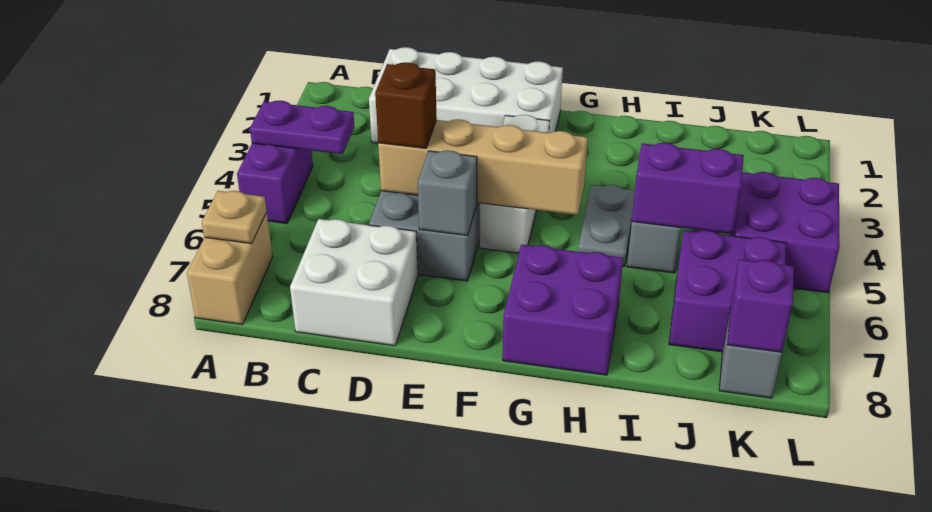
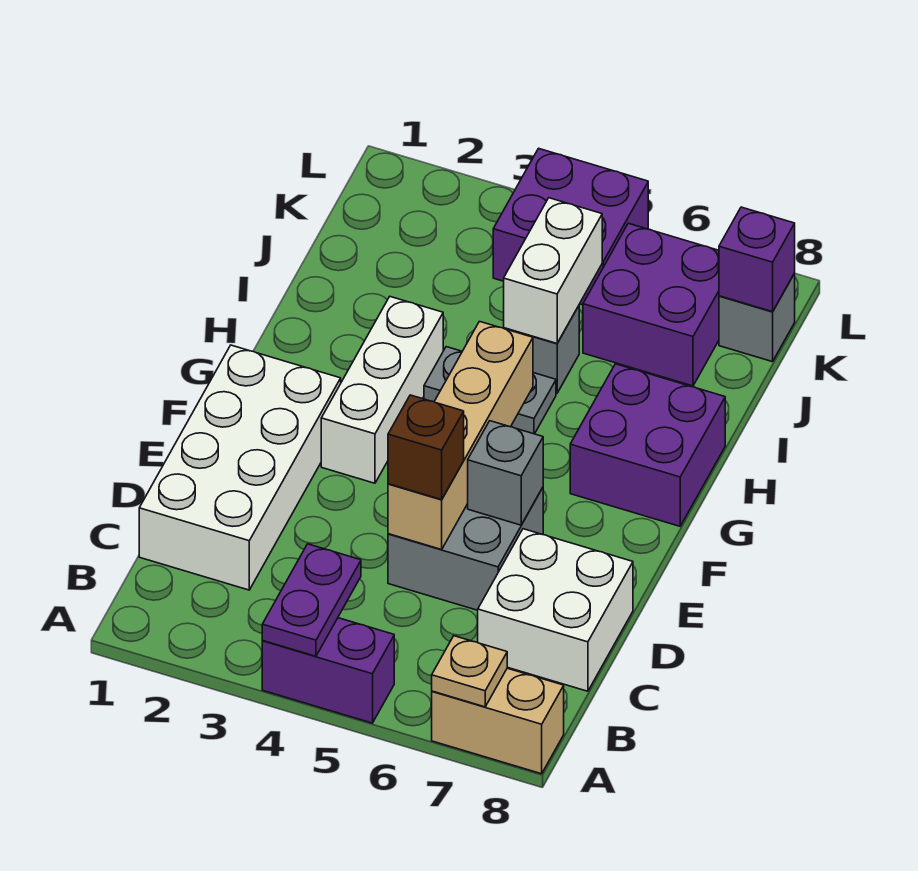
white brick F3:F5 level 1 -> white brick F3:H3 level 1
purple brick I5:J5 level 2 -> white brick I5:J5 level 2

